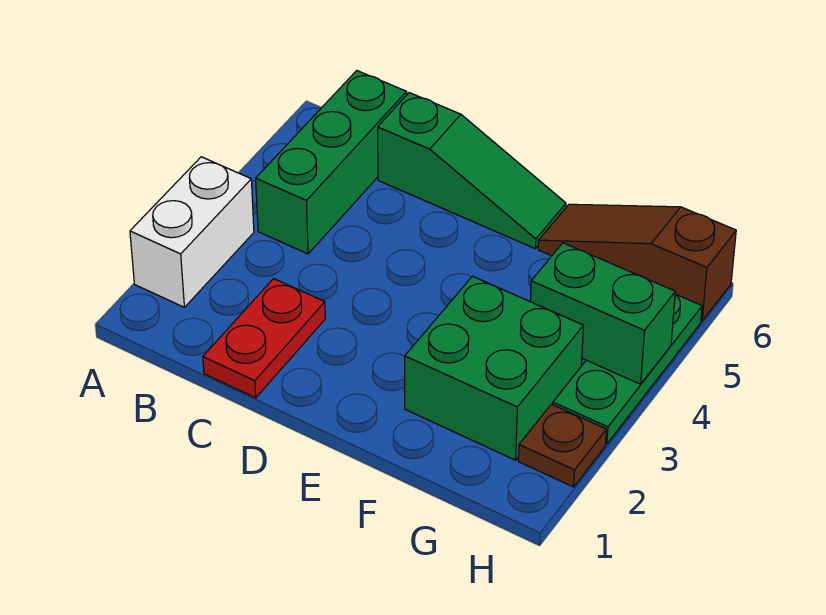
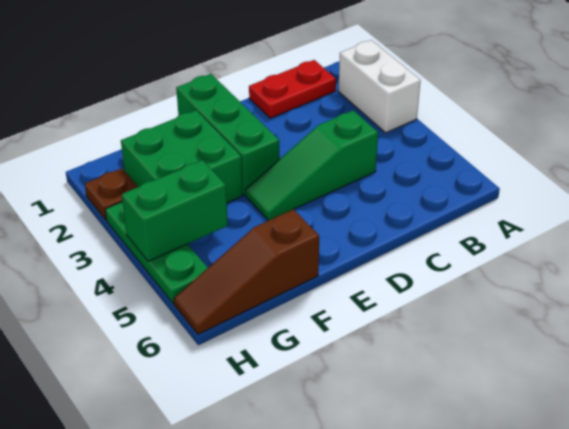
green brick B4:B6 level 1 -> green brick E1:E3 level 1
red plate C1:C2 level 1 -> red plate B1:C1 level 1
green slope C6:E6 level 1 top C -> green slope C4:E4 level 1 top C
brown slope F6:H6 level 1 top H -> brown slope F6:H6 level 1 top F

